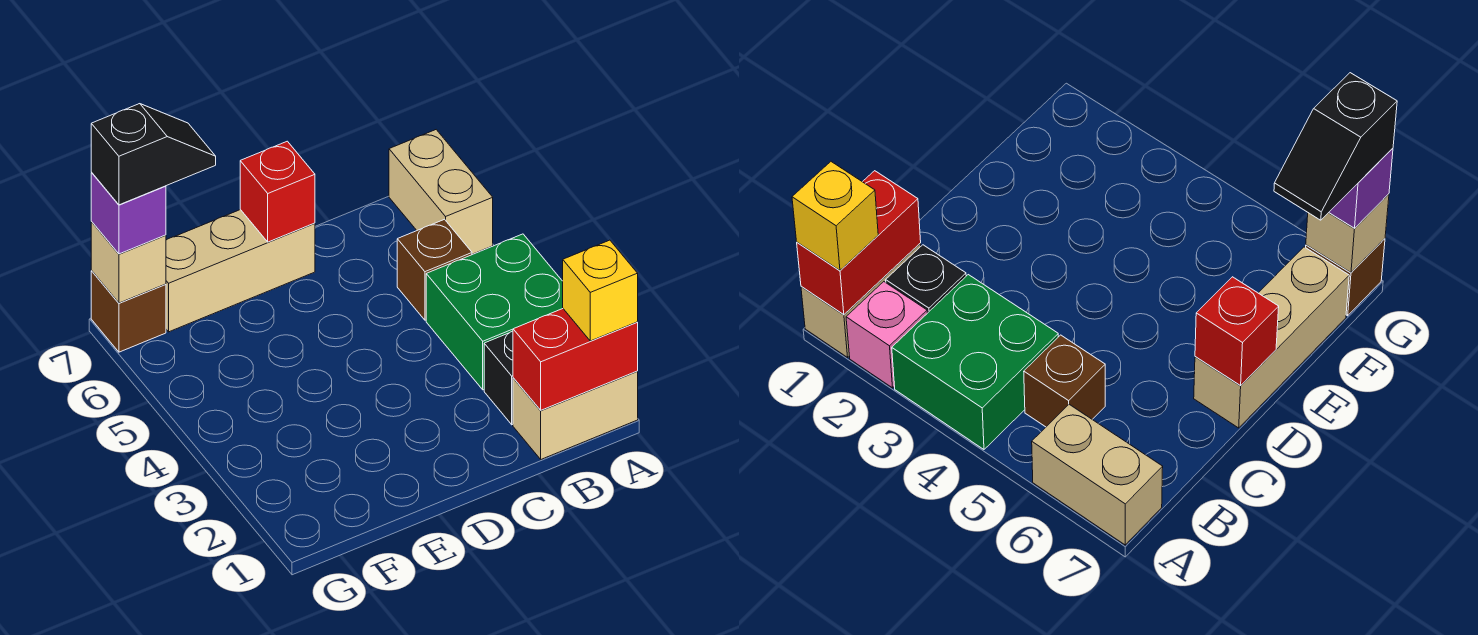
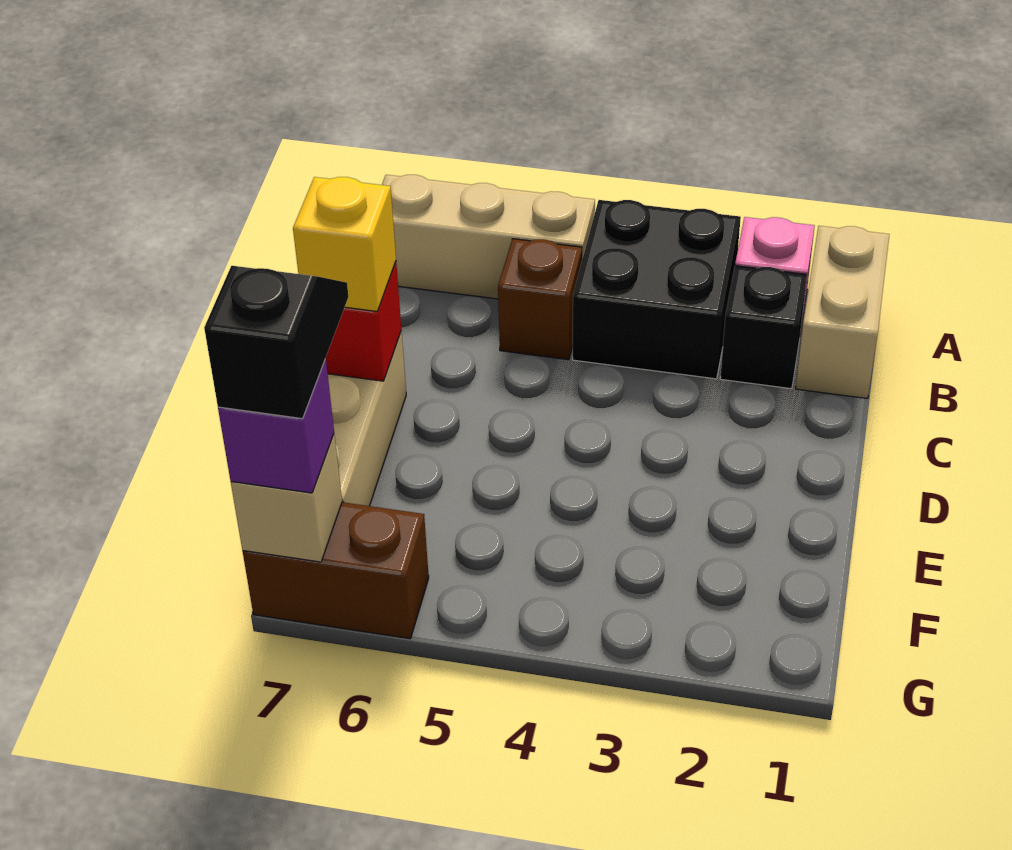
red brick A1:B1 level 2 -> none
yellow brick A1 level 3 -> yellow brick D7 level 3
green brick A3:B4 level 1 -> black brick A3:B4 level 1
tan brick A6:A7 level 1 -> tan brick A5:A7 level 1
brown brick G7 level 1 -> brown brick G6:G7 level 1

